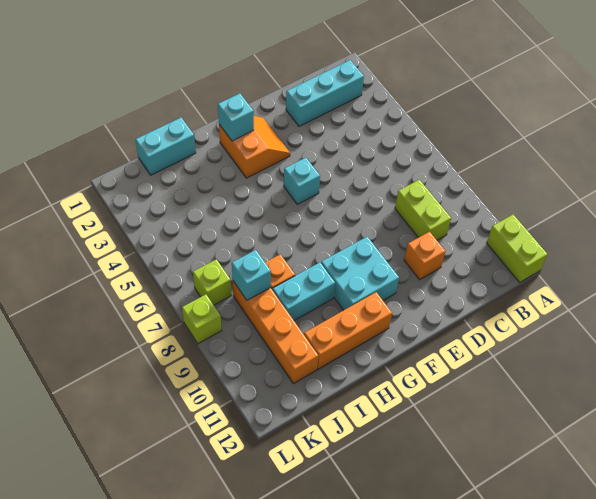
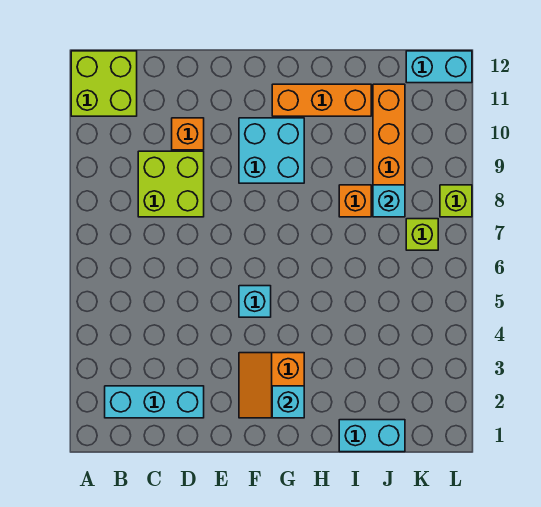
lime brick A11:A12 level 1 -> lime brick A11:B12 level 1
lime brick C8:C9 level 1 -> lime brick C8:D9 level 1
cyan brick H9:I9 level 1 -> cyan brick K12:L12 level 1

